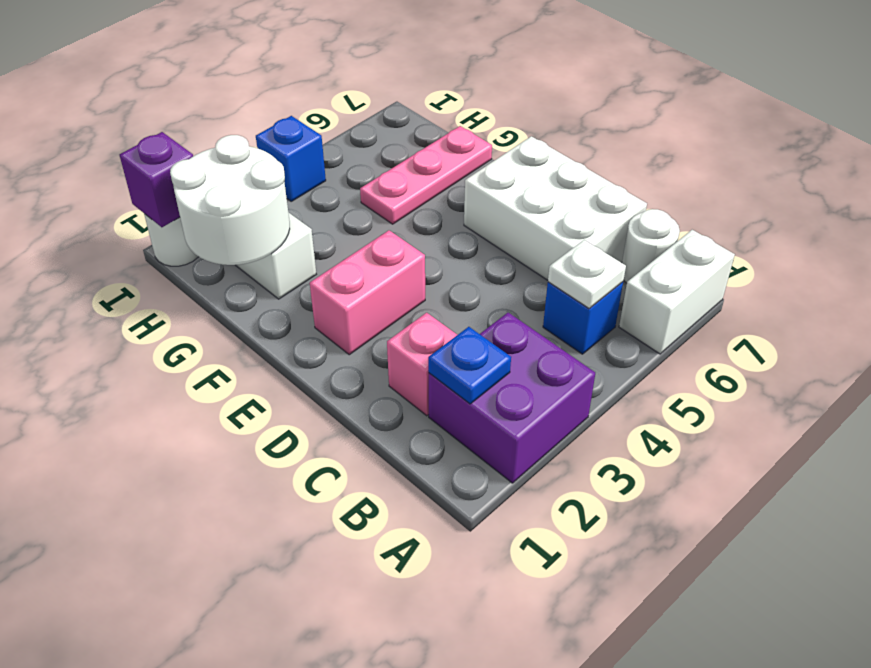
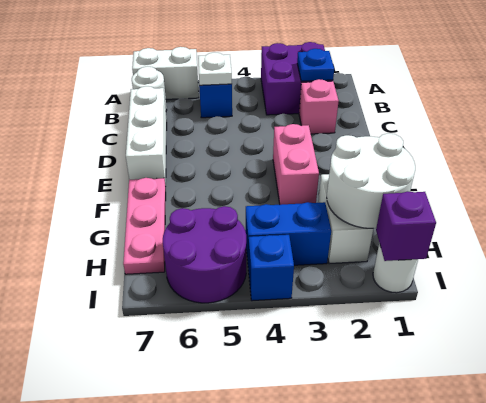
white brick C6:E7 level 1 -> white brick C7:E7 level 1
pink brick E2:E3 level 1 -> pink brick E3:F3 level 1
pink plate G5:G7 level 1 -> pink plate F7:H7 level 1
none -> blue brick H3:H4 level 1
none -> purple round brick H5:I6 level 1

